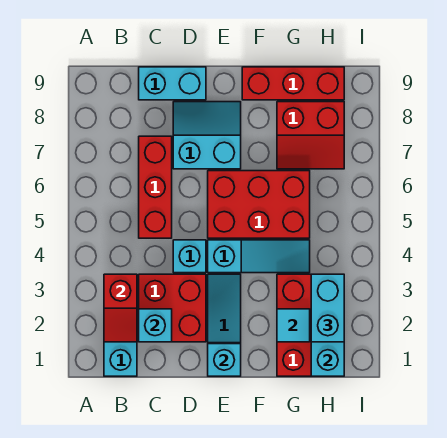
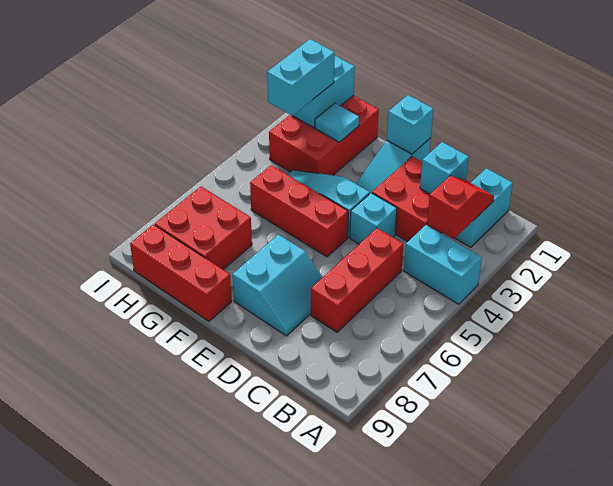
cyan brick C9:D9 level 1 -> cyan brick A4:B4 level 1
cyan slope D7:E8 level 1 top 7 -> cyan slope D7:E8 level 1 top E
red brick E5:G6 level 1 -> red brick E5:G5 level 1
red slope G7:H8 level 1 top 8 -> red brick G7:H8 level 1

